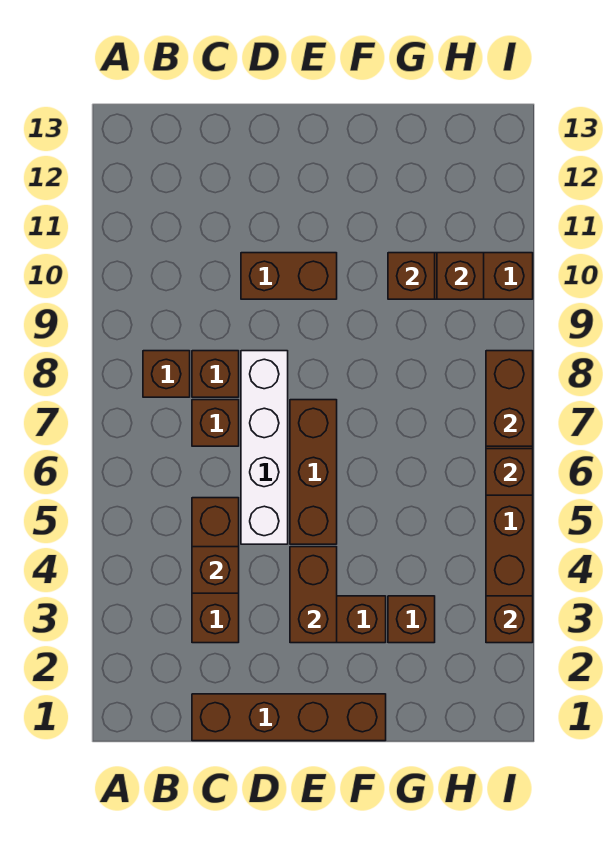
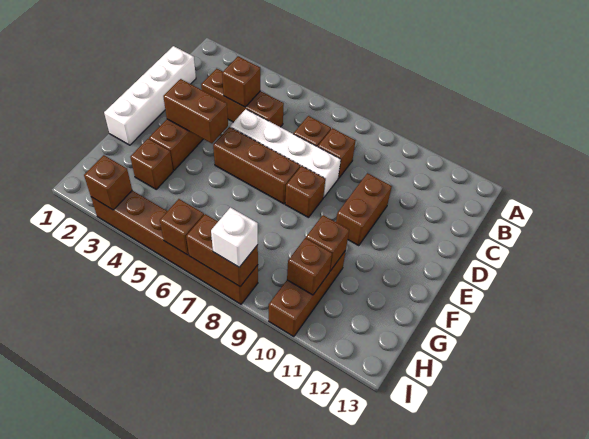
brown brick B8 level 1 -> brown brick E8 level 1
brown brick C1:F1 level 1 -> white brick C1:F1 level 1
none -> white brick I8 level 3

